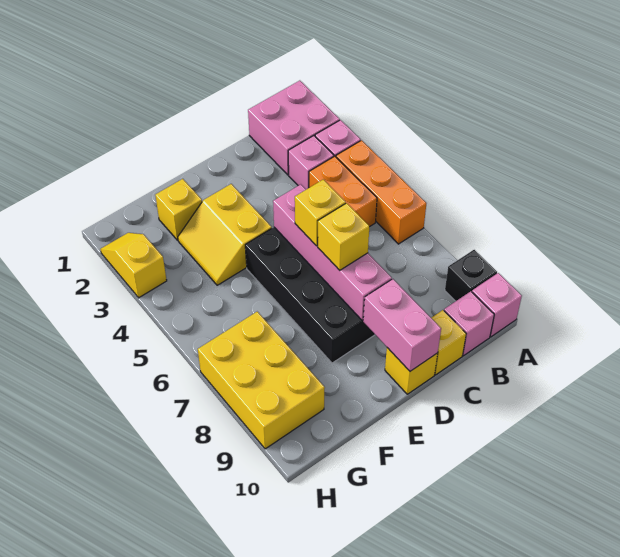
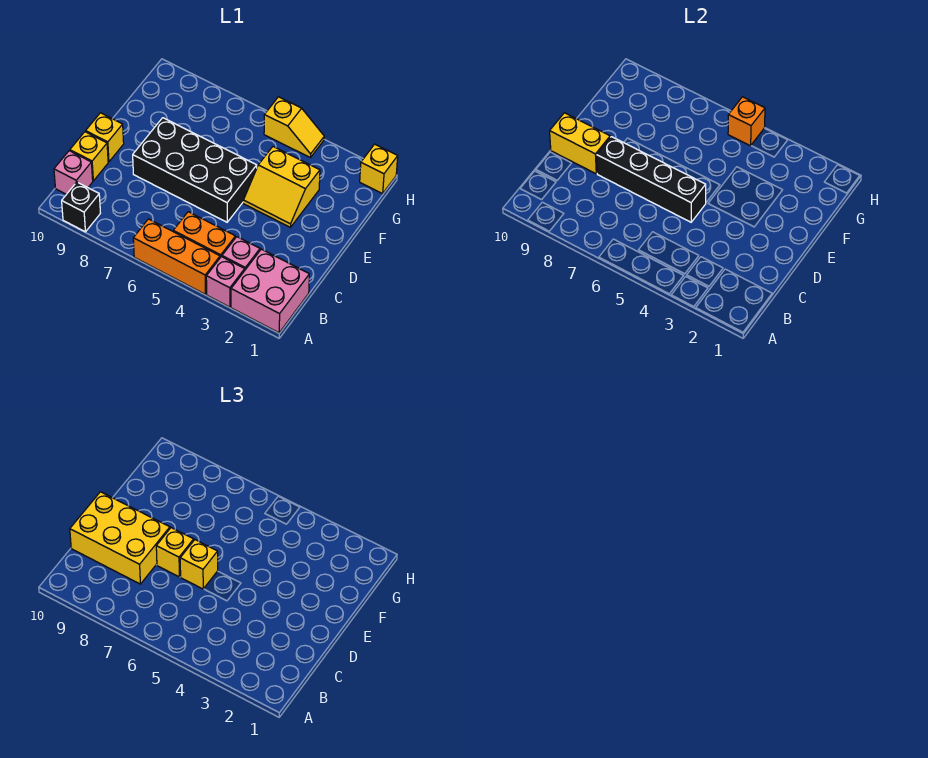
pink brick A10 level 1 -> none
pink brick D5:D8 level 2 -> black brick D5:D8 level 2
pink brick D9:D10 level 2 -> yellow brick D9:D10 level 2
yellow slope E3:F4 level 1 top E -> yellow slope E3:F4 level 1 top F
yellow brick F2 level 1 -> yellow brick H1 level 1
yellow brick G7:H9 level 1 -> yellow brick C8:D10 level 3
yellow slope H2:H3 level 1 top 3 -> yellow slope H4:H5 level 1 top 5
none -> orange brick H5 level 2

